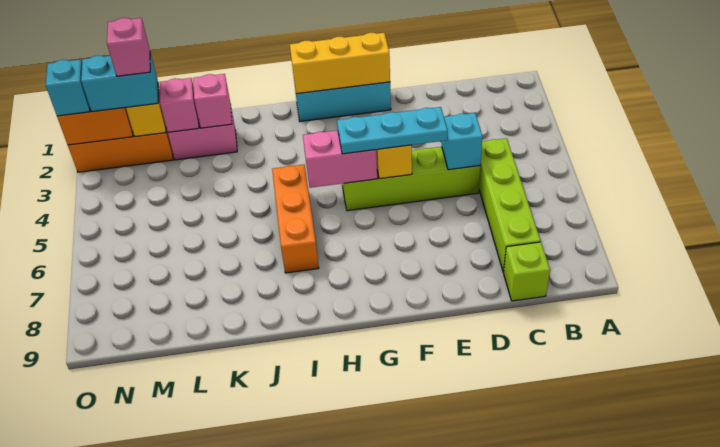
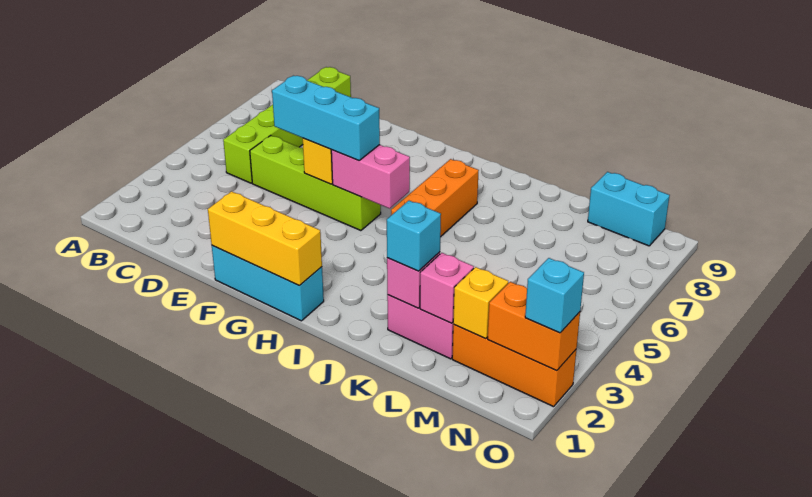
cyan brick D5 level 2 -> cyan brick K2 level 3
cyan plate E5:G5 level 3 -> cyan brick E5:G5 level 3
cyan brick M2:N2 level 3 -> cyan brick M9:N9 level 1
pink brick M2 level 4 -> none

